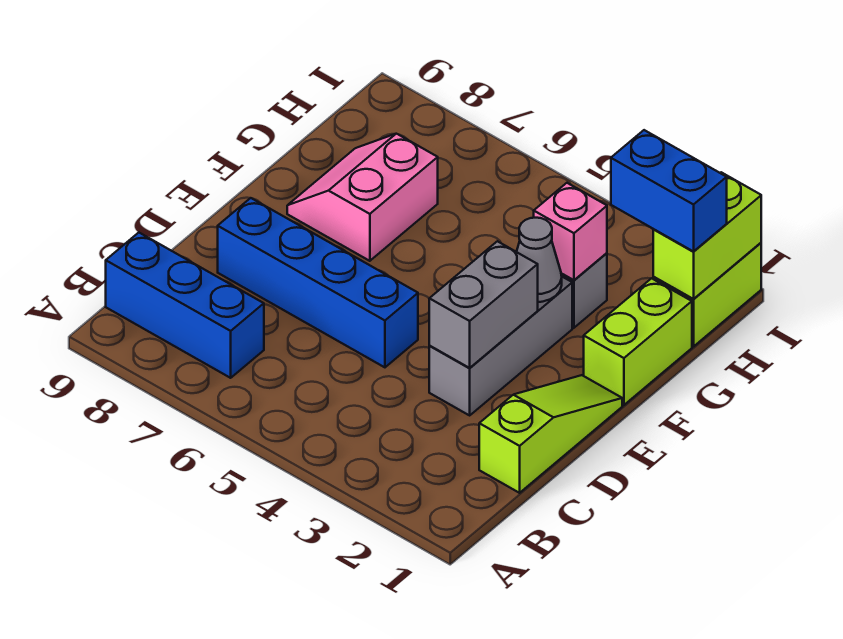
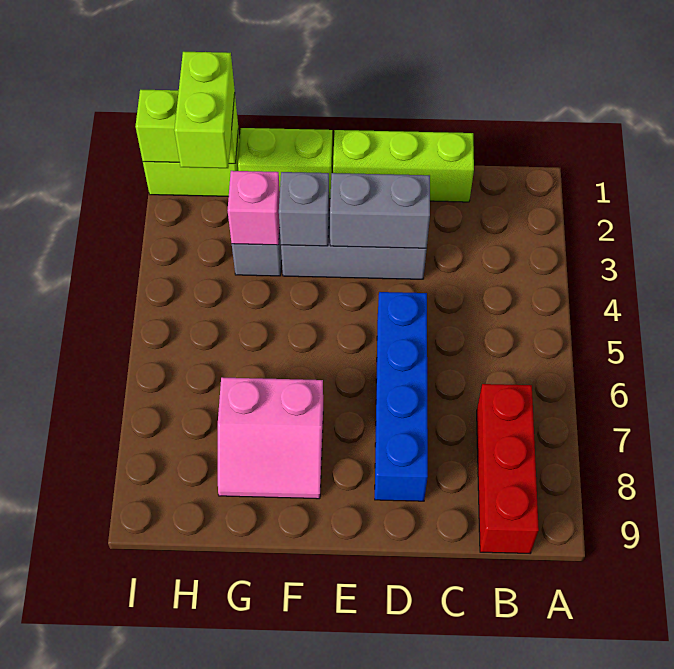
blue brick B7:B9 level 1 -> red brick B7:B9 level 1
lime slope C1:E1 level 1 top C -> lime brick C1:E1 level 1
grey cone F3 level 2 -> grey brick F3 level 2
blue brick H1:H2 level 3 -> lime brick H1:H2 level 3

